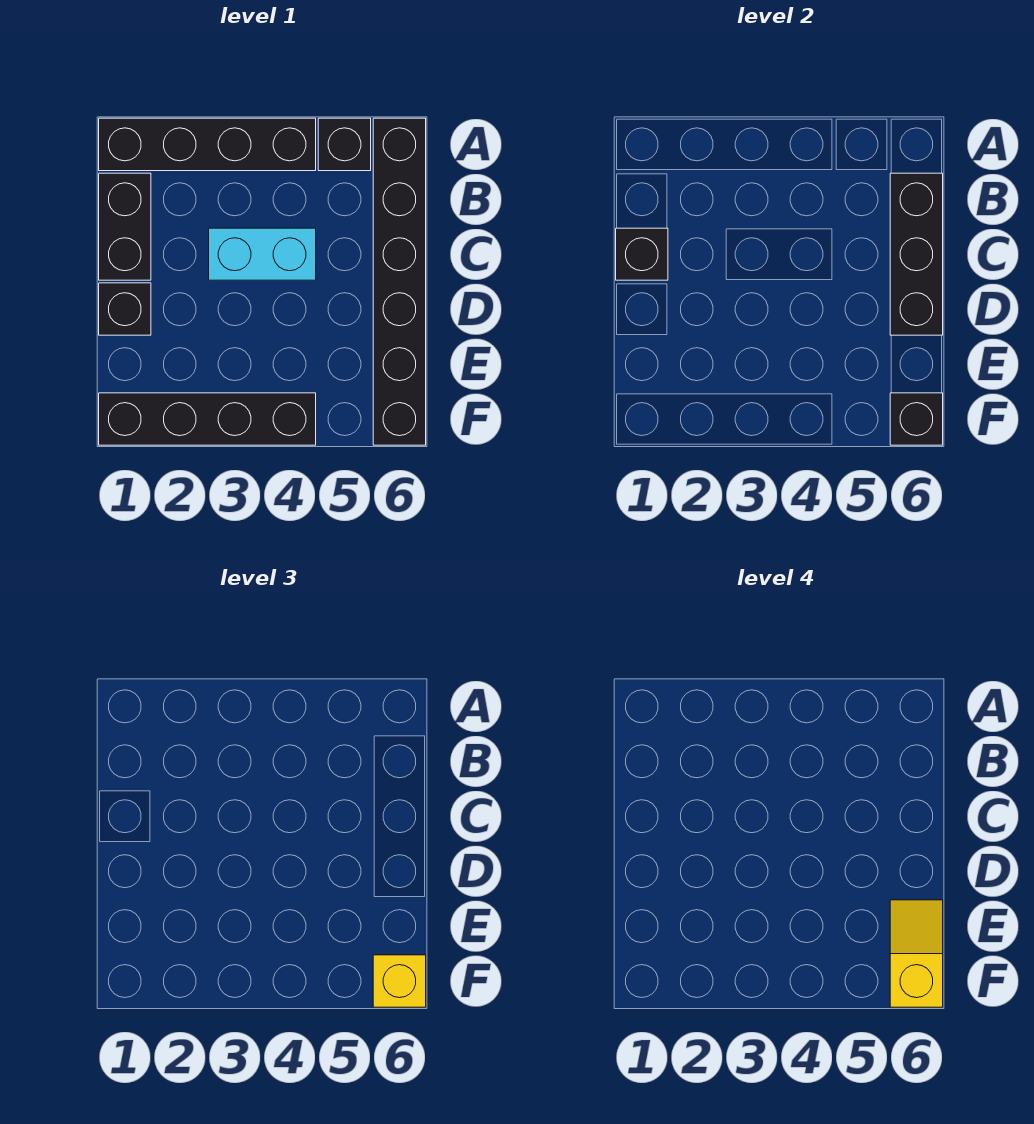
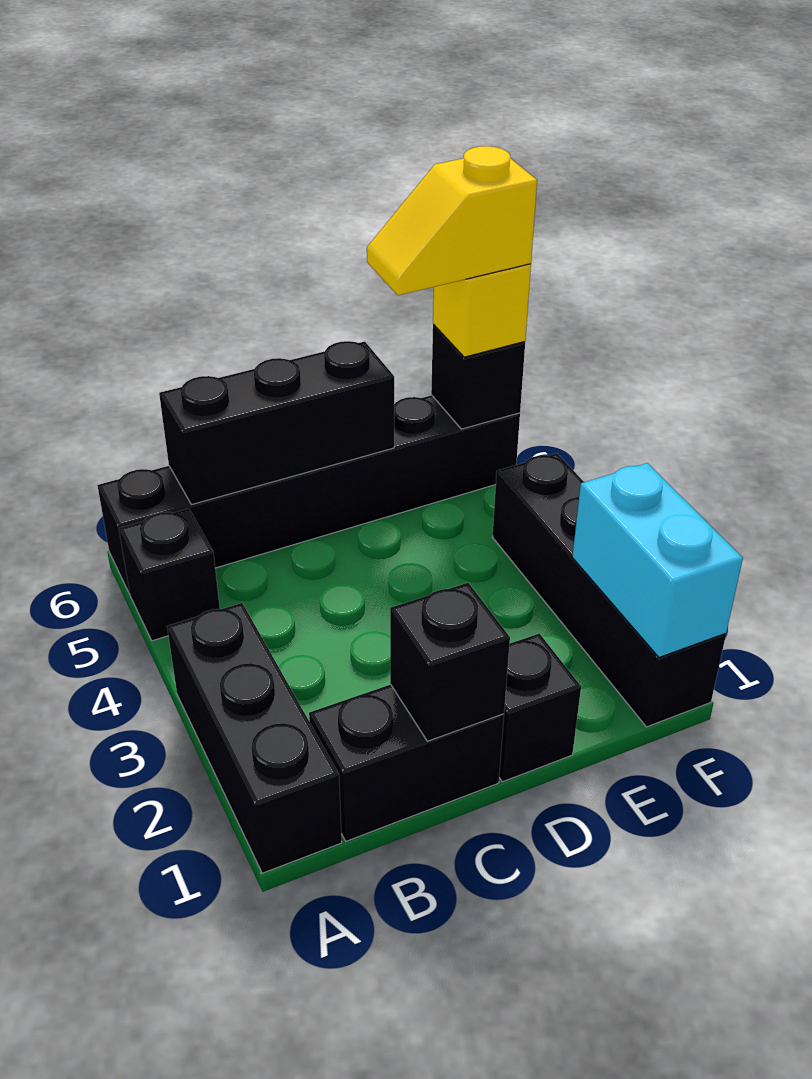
black brick A1:A4 level 1 -> black brick A1:A3 level 1
cyan brick C3:C4 level 1 -> cyan brick F1:F2 level 2

